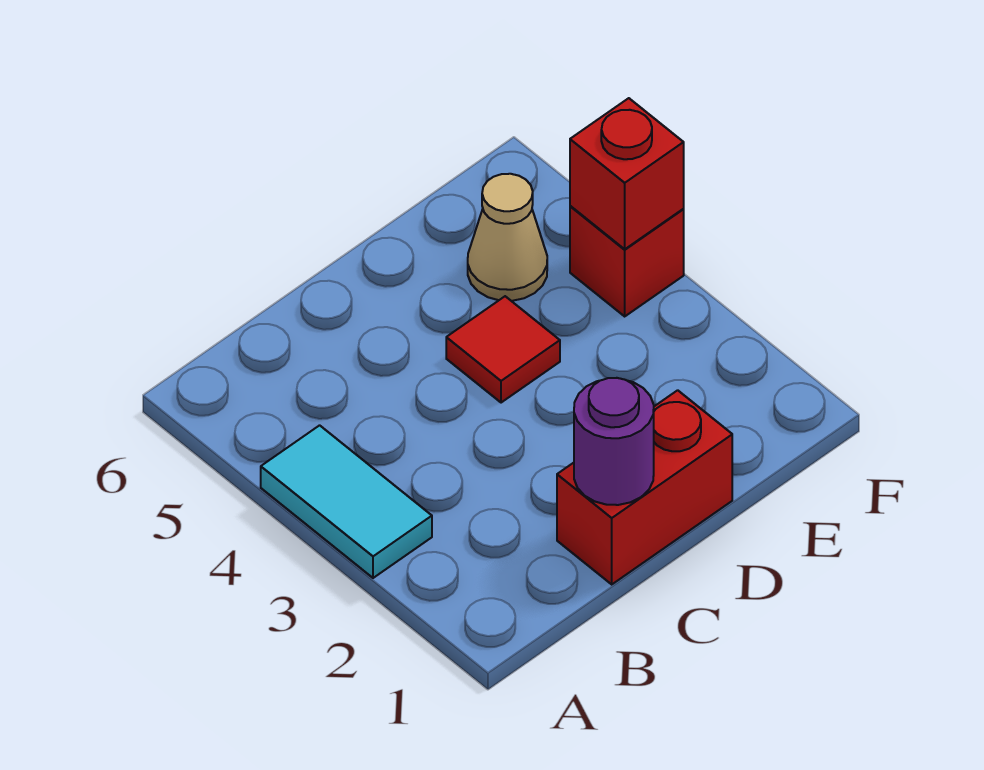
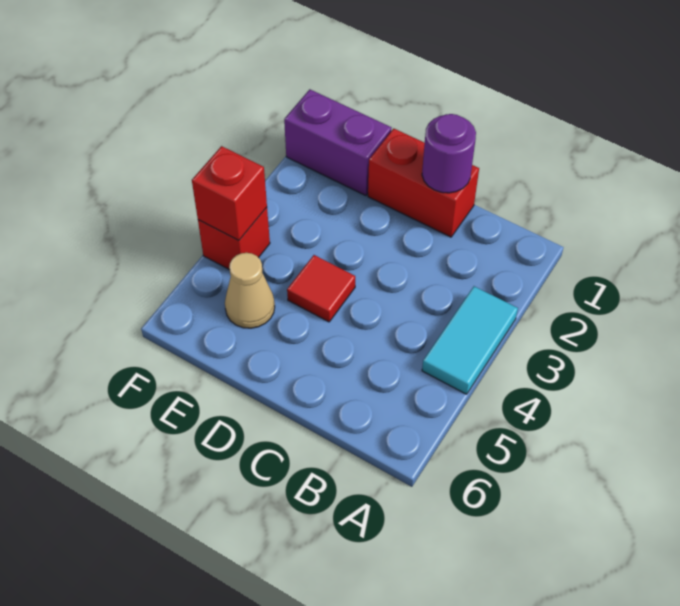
none -> purple brick E1:F1 level 1

